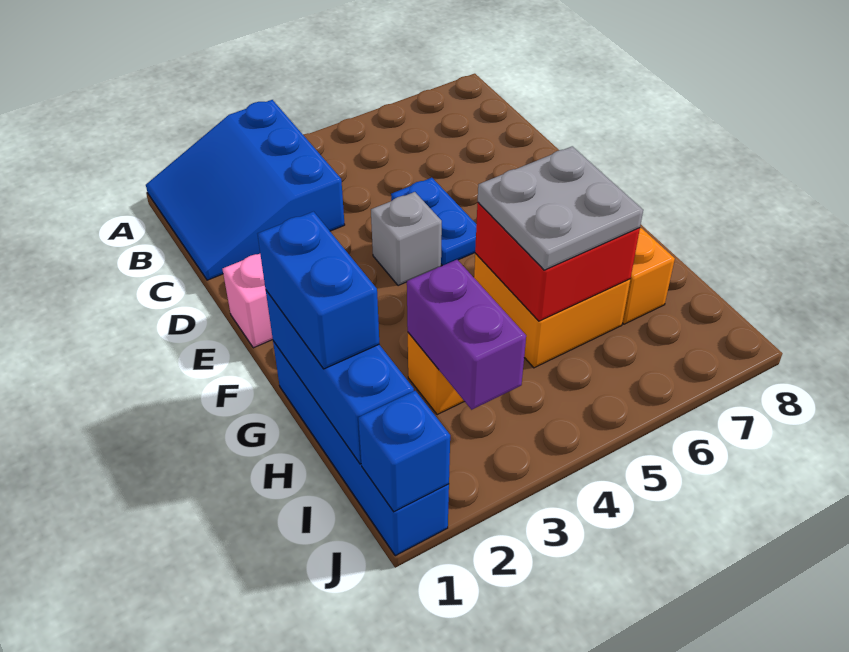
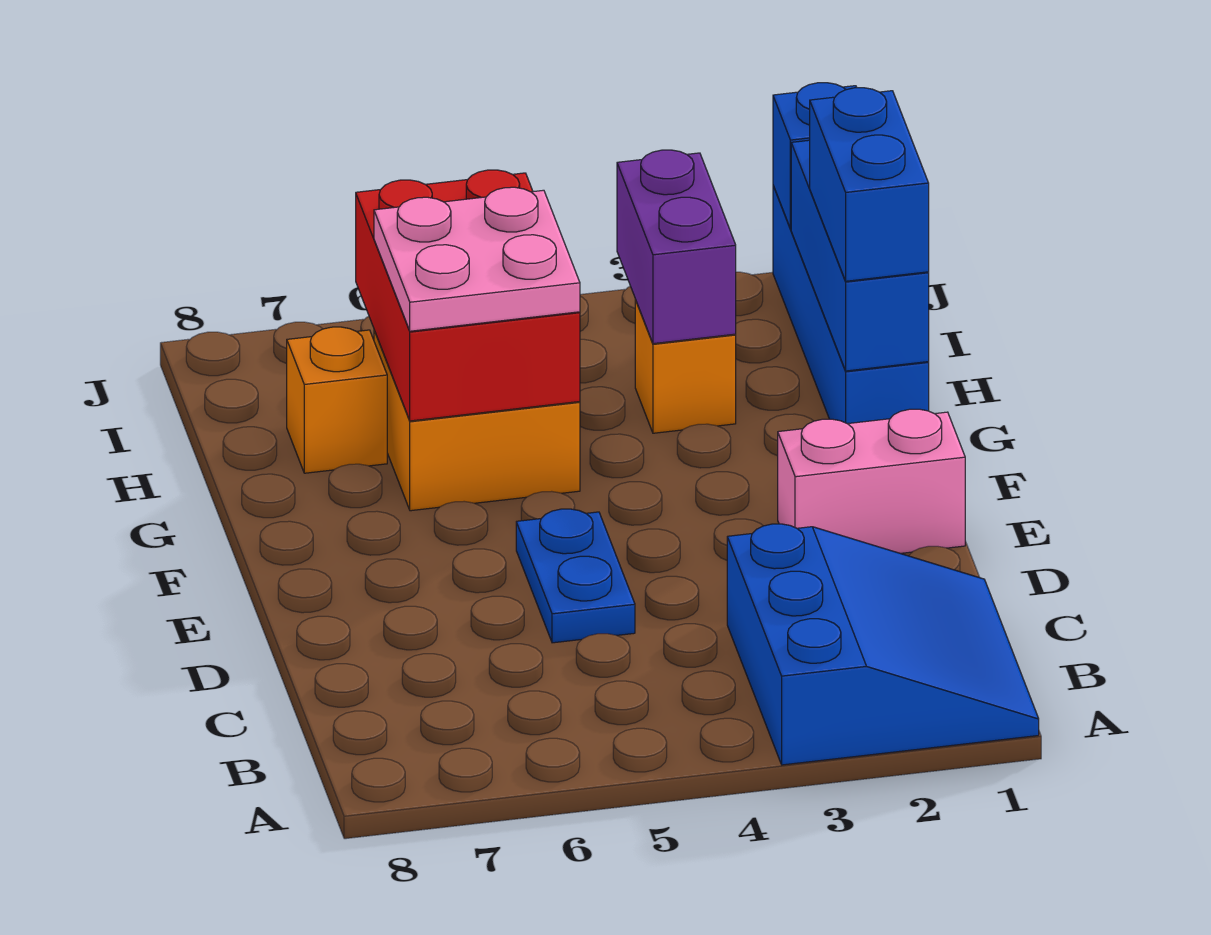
grey brick E4 level 1 -> none
red brick G5:H6 level 2 -> red brick G5:I6 level 2
grey plate G5:H6 level 3 -> pink plate G5:H6 level 3

